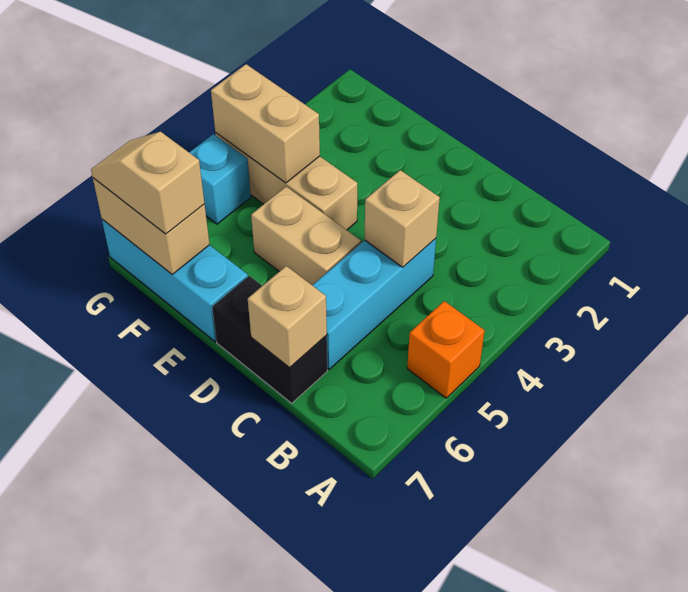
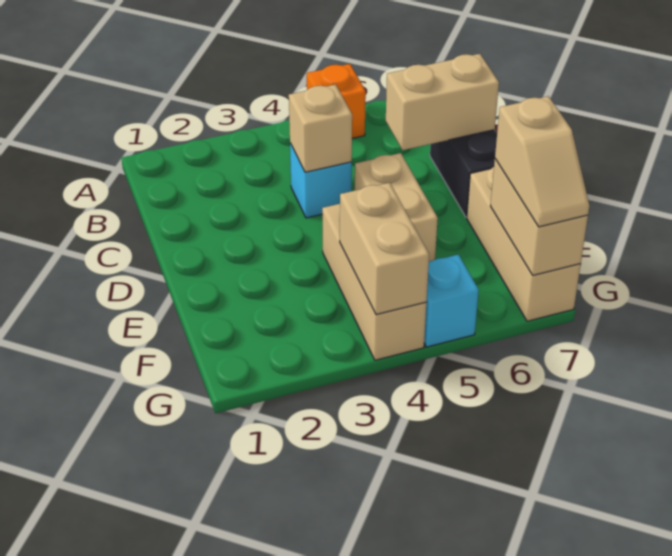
cyan brick C4:C6 level 1 -> cyan brick C4 level 1
tan brick C7 level 2 -> tan brick C6:C7 level 2
cyan brick E7:G7 level 1 -> tan brick E7:G7 level 1

